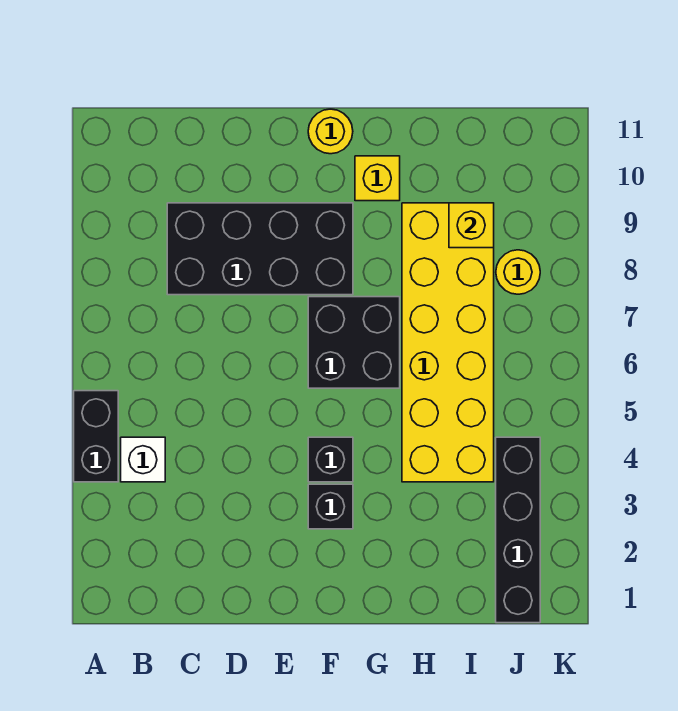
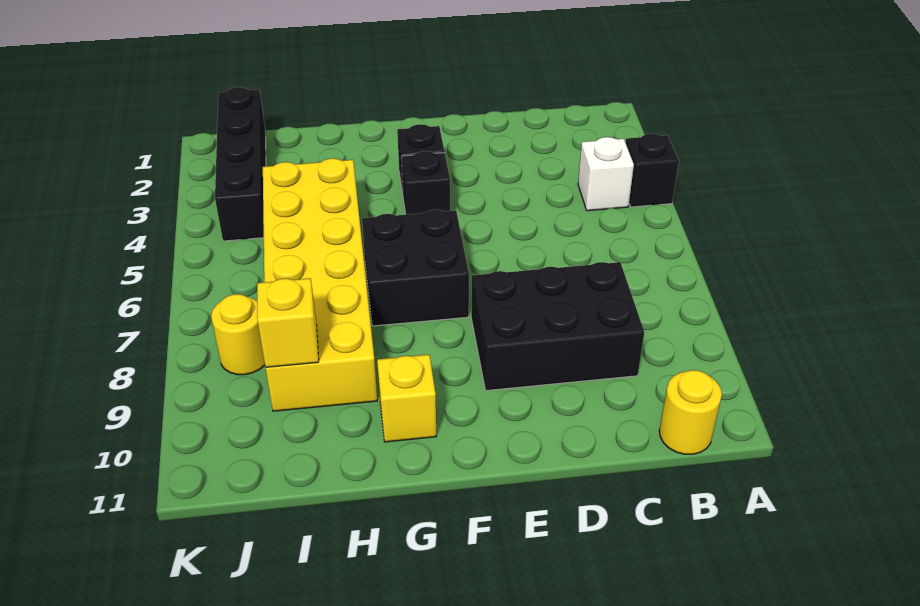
black brick A4:A5 level 1 -> black brick A4 level 1
black brick C8:F9 level 1 -> black brick C8:E9 level 1
yellow round brick F11 level 1 -> yellow round brick B11 level 1

